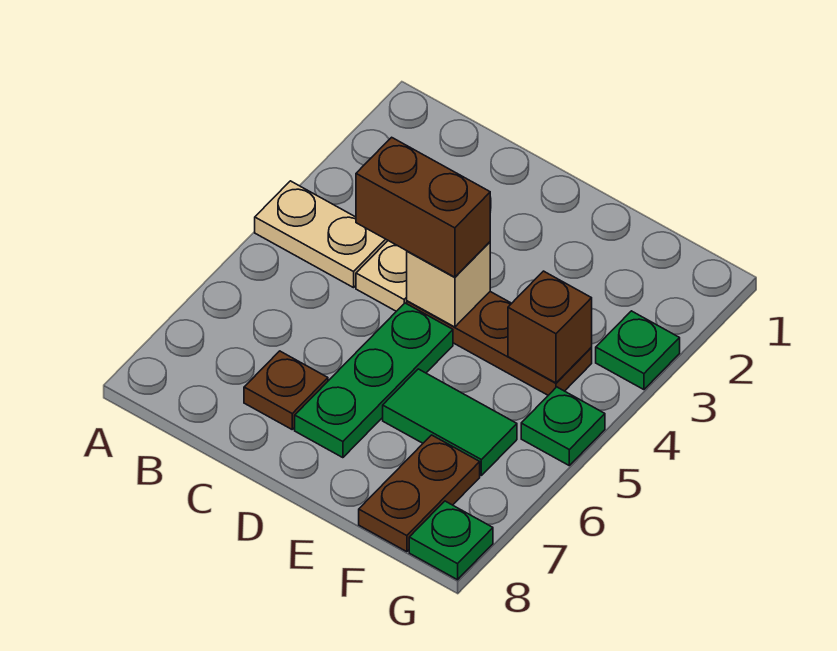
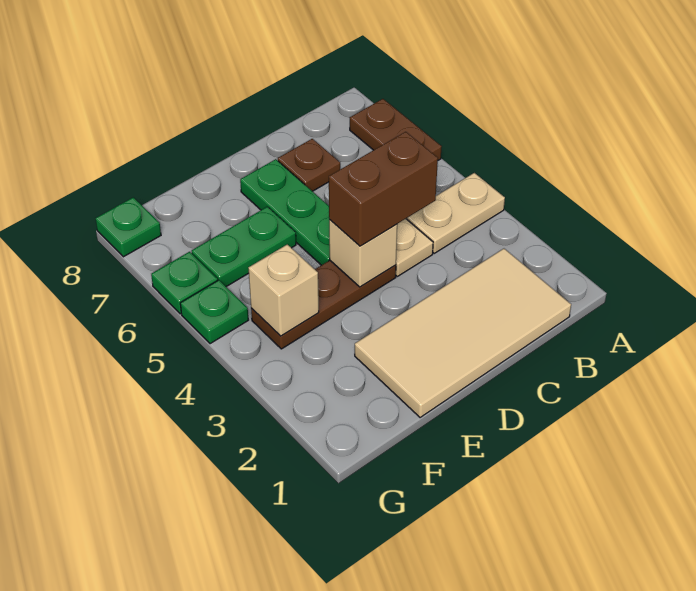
none -> tan tile B1:E2 level 1
green tile E6:F6 level 1 -> green plate E6:F6 level 1
brown brick F4 level 2 -> tan brick F4 level 2
brown plate F7:F8 level 1 -> brown plate A6:A7 level 1
green plate G3 level 1 -> green plate G6 level 1

